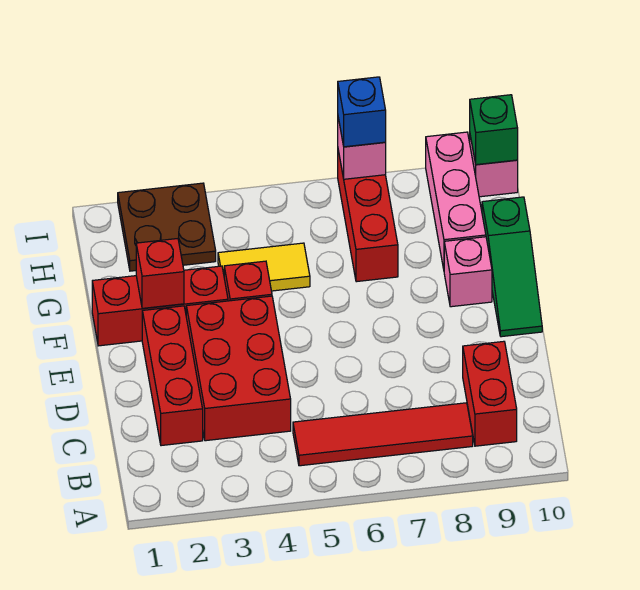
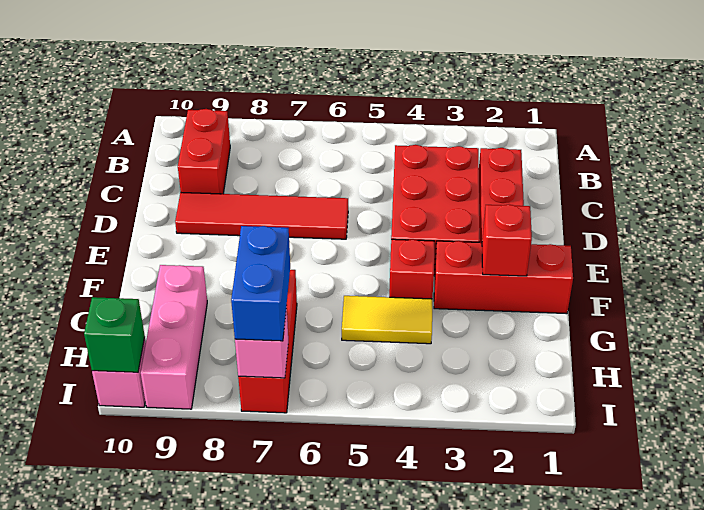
red tile B5:B8 level 1 -> red tile D6:D9 level 1
green slope E10:G10 level 1 top G -> none
pink brick F9 level 1 -> none
brown plate H2:I3 level 1 -> none
blue brick I7 level 3 -> blue brick H7:I7 level 3

